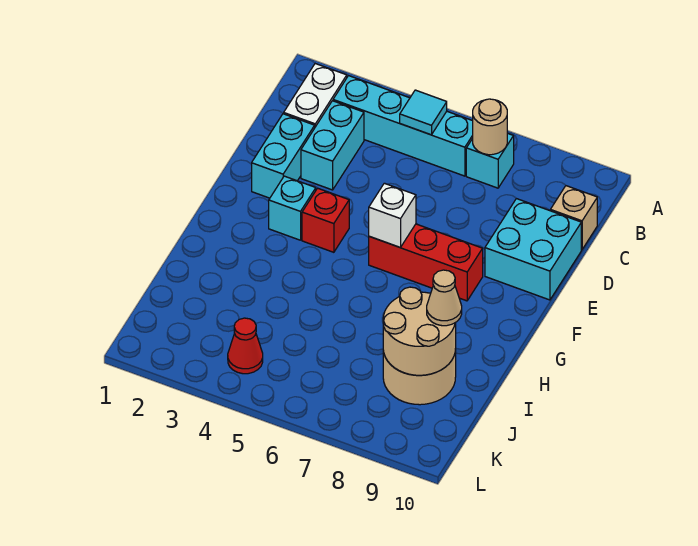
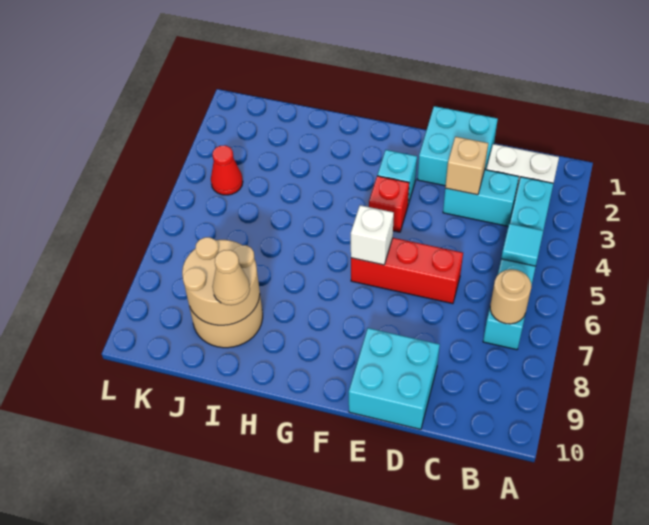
tan brick C10 level 1 -> tan brick D3 level 2
cyan brick D2:E2 level 1 -> cyan brick D1:E2 level 1
red brick F6:F8 level 1 -> red brick D6:F6 level 1

